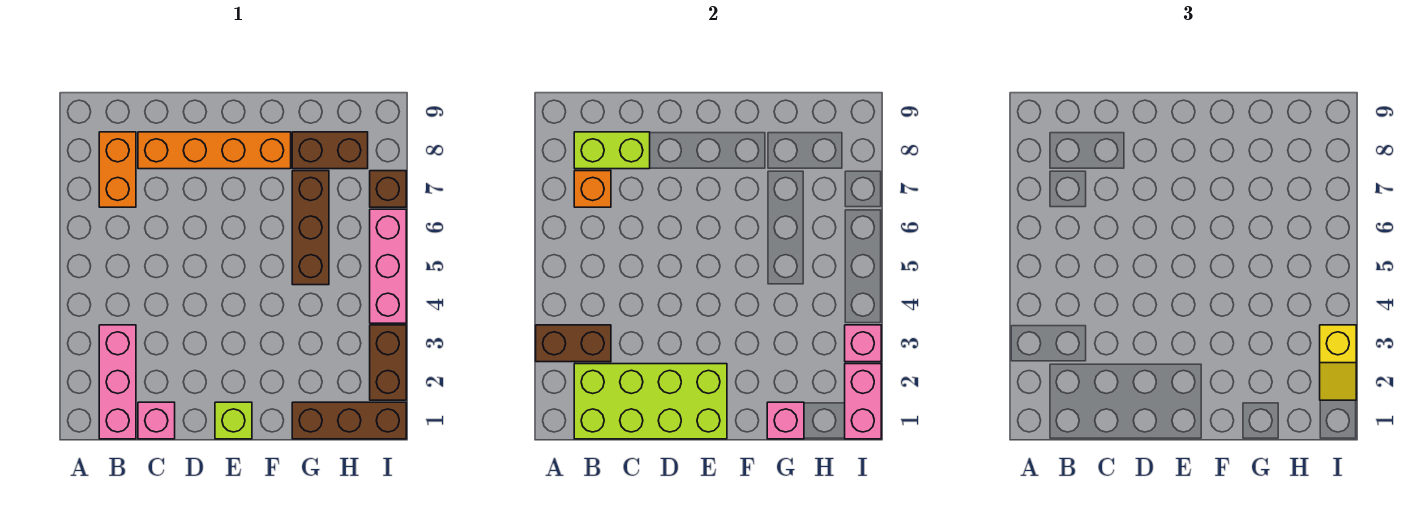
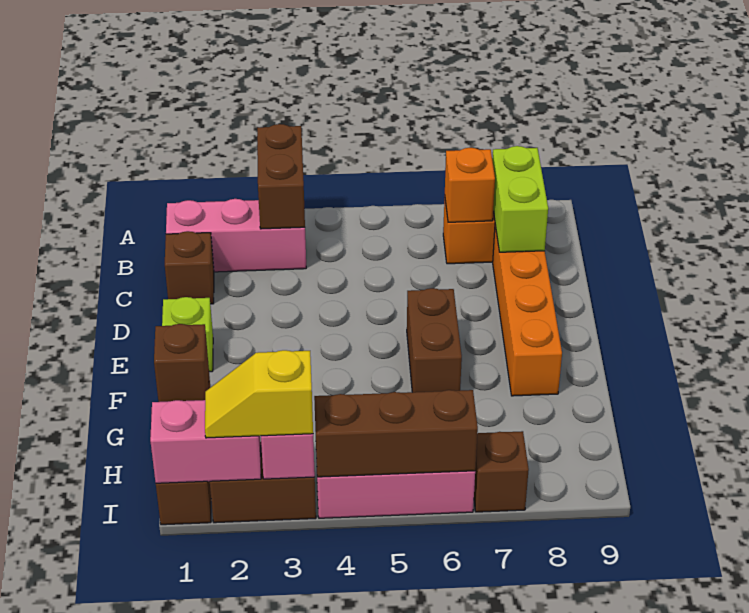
lime brick B1:E2 level 2 -> none
pink brick C1 level 1 -> brown brick C1 level 1
pink brick G1 level 2 -> brown brick G1 level 2
brown brick G5:G7 level 1 -> brown brick I4:I6 level 2
brown brick G8:H8 level 1 -> brown brick E6:F6 level 1

